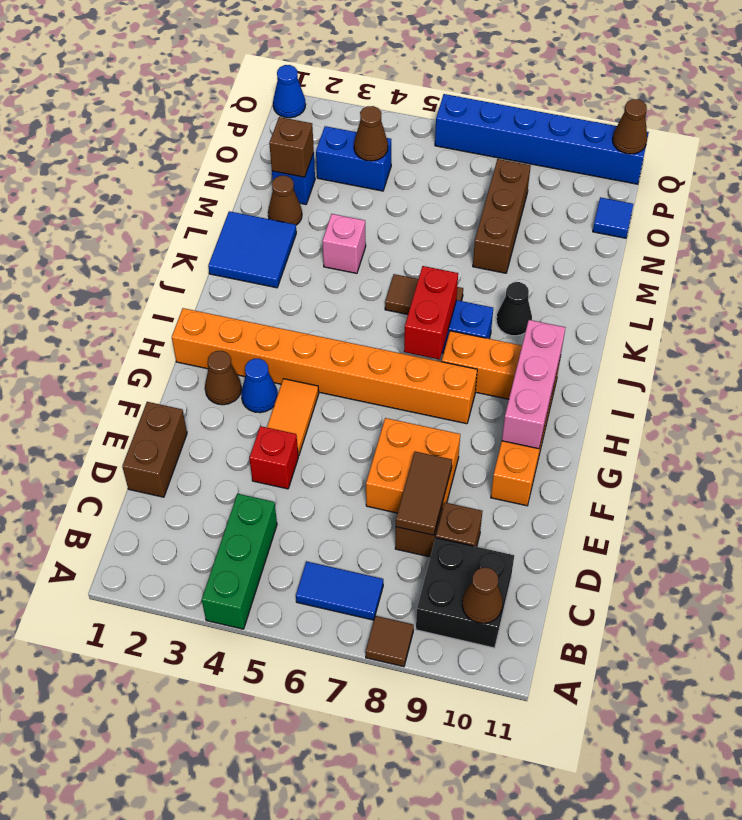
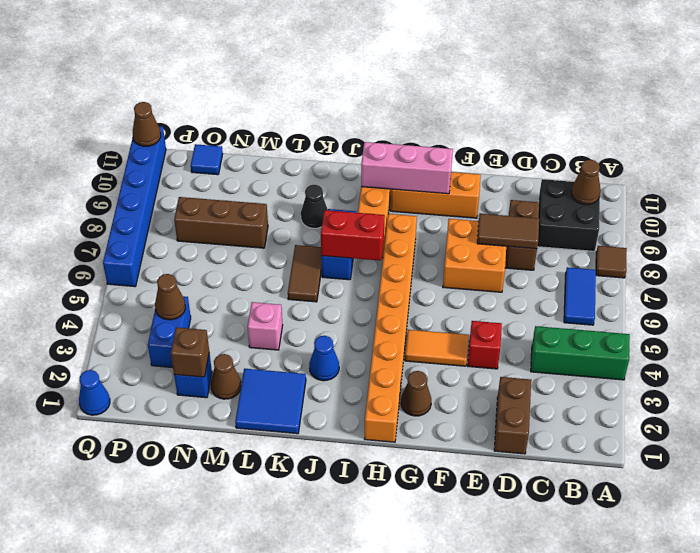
brown brick D1:E1 level 1 -> brown brick D1:D2 level 1
blue cone G3 level 1 -> blue cone J3 level 1

